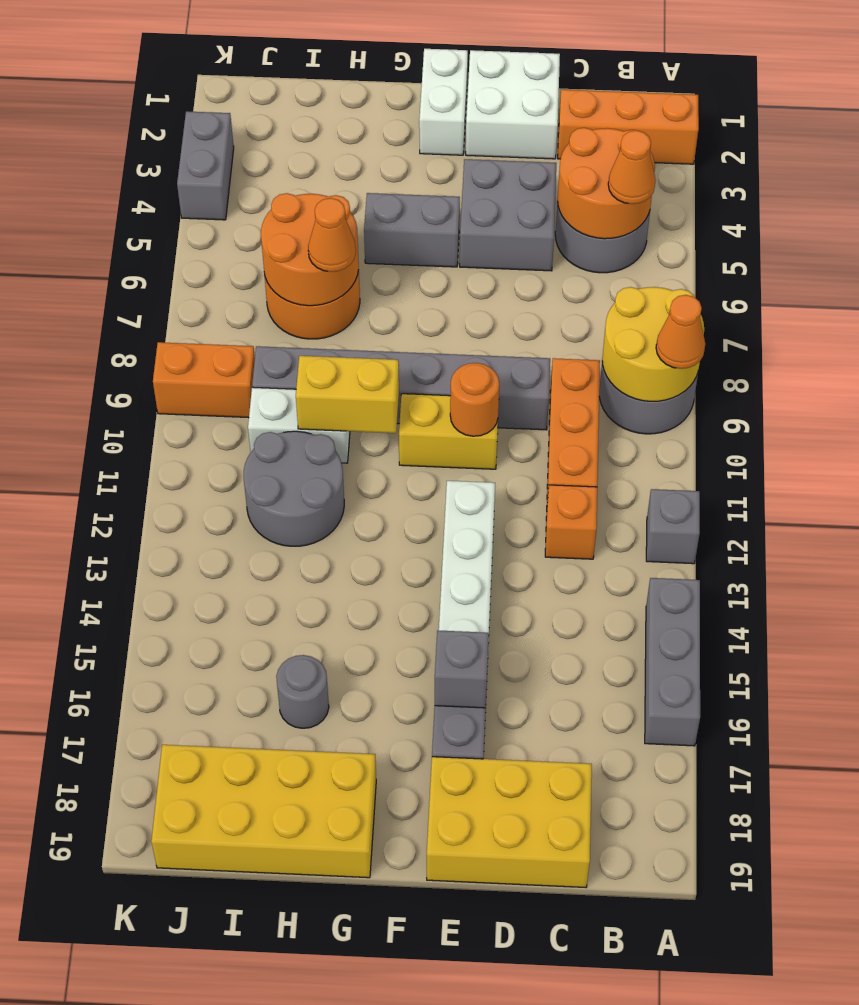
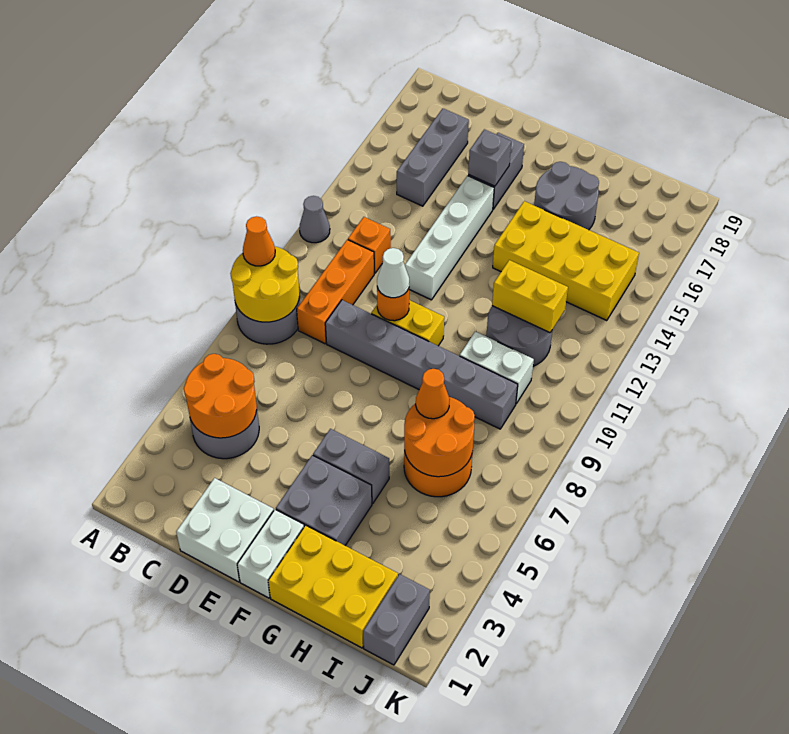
orange brick A2:C2 level 1 -> none
grey brick A12 level 1 -> grey cone A12 level 1
grey brick A14:A16 level 1 -> grey brick C15:C17 level 1
orange cone B5 level 3 -> none
yellow brick C18:E19 level 1 -> yellow brick G1:I2 level 1
grey brick D4:E5 level 1 -> grey brick F3:G4 level 1
none -> white cone E10 level 3
yellow brick G10:H10 level 2 -> yellow brick H12:I12 level 2
yellow brick G18:J19 level 1 -> yellow brick G14:J15 level 1
grey round brick H16 level 1 -> grey round brick G16:H17 level 1
orange brick J9:K9 level 1 -> none
grey brick K3:K4 level 1 -> grey brick J1:J2 level 1

